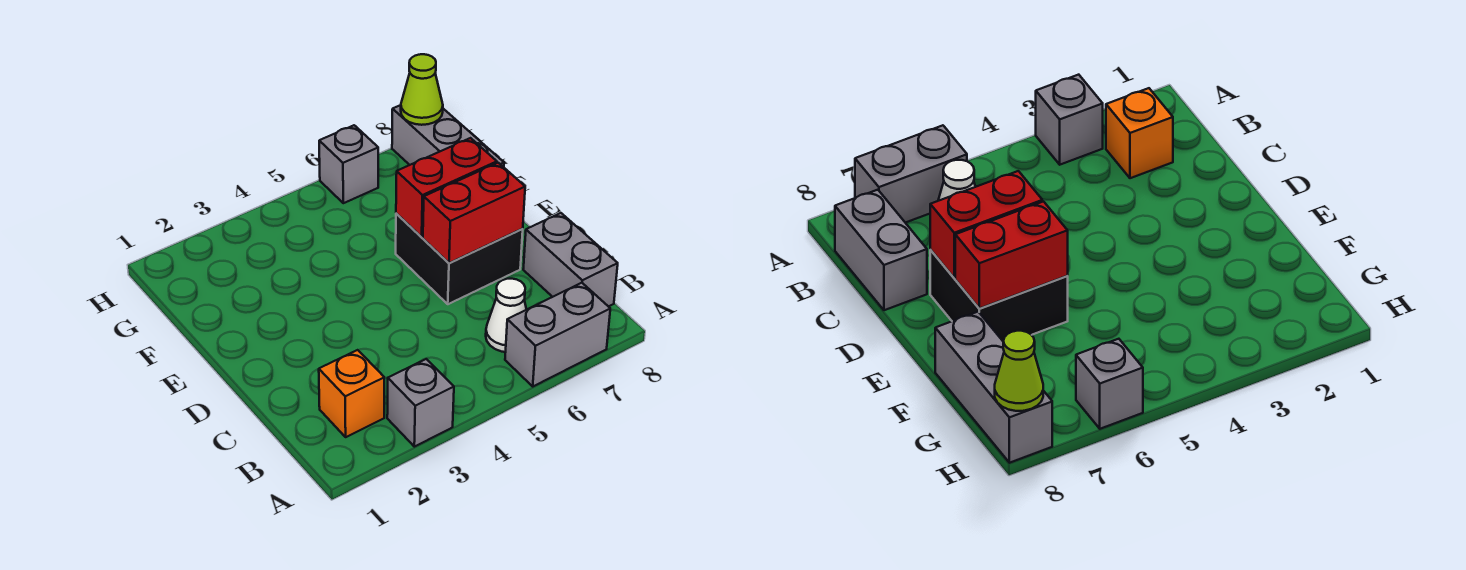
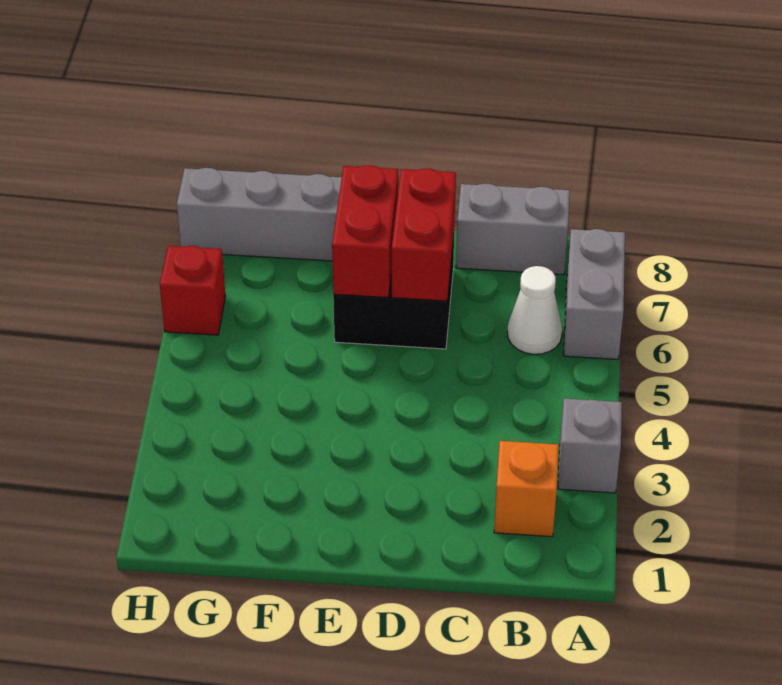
grey brick H6 level 1 -> red brick H6 level 1
lime cone H8 level 2 -> none

